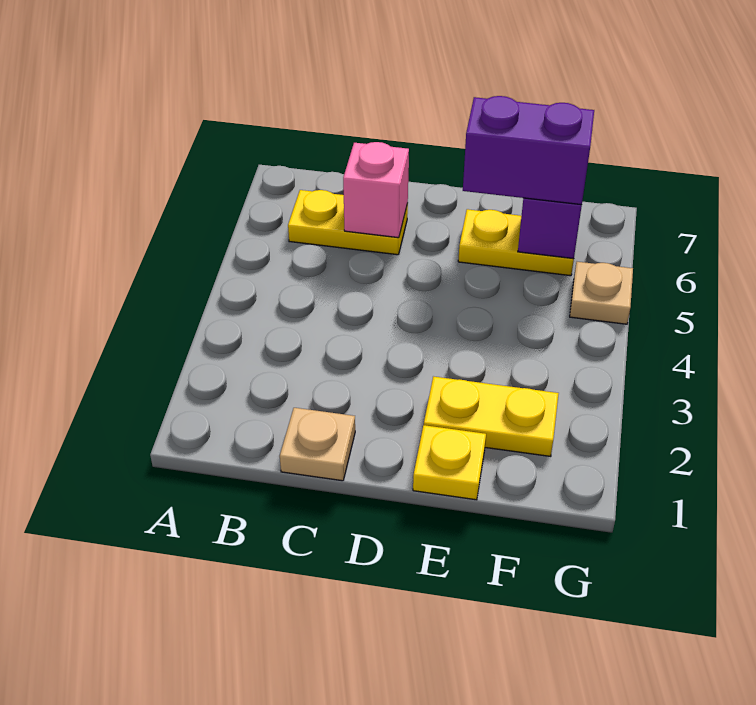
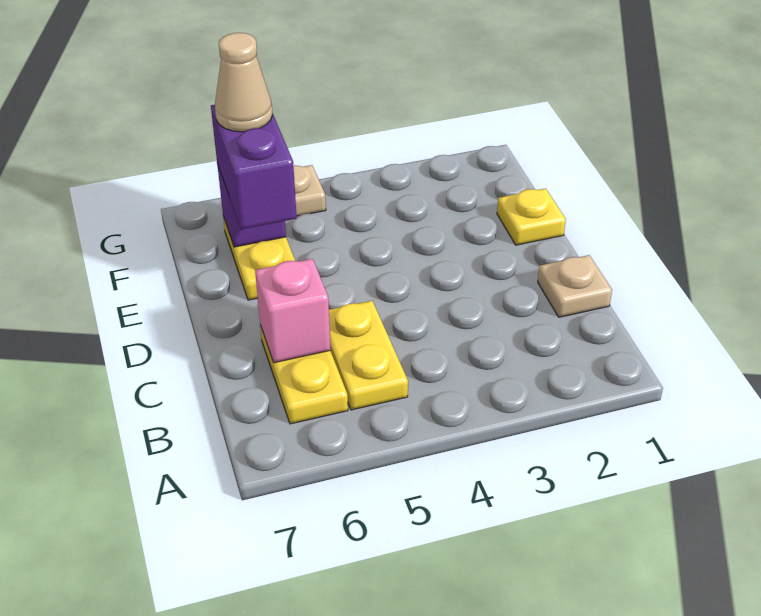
yellow plate E2:F2 level 1 -> yellow plate B5:C5 level 1
none -> tan cone F6 level 4

